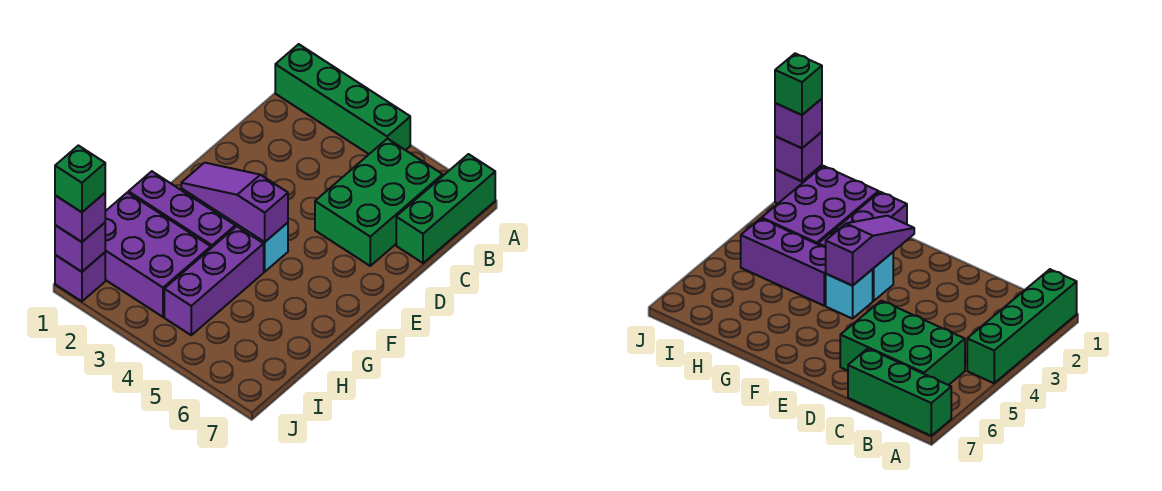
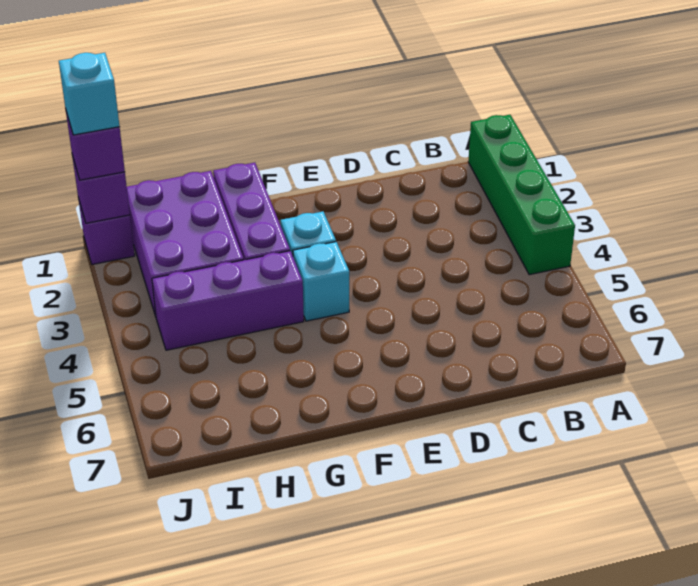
green brick A7:C7 level 1 -> none
green brick B5:D6 level 1 -> none
purple slope F2:F4 level 2 top 4 -> none
green brick J1 level 4 -> cyan brick J1 level 4

